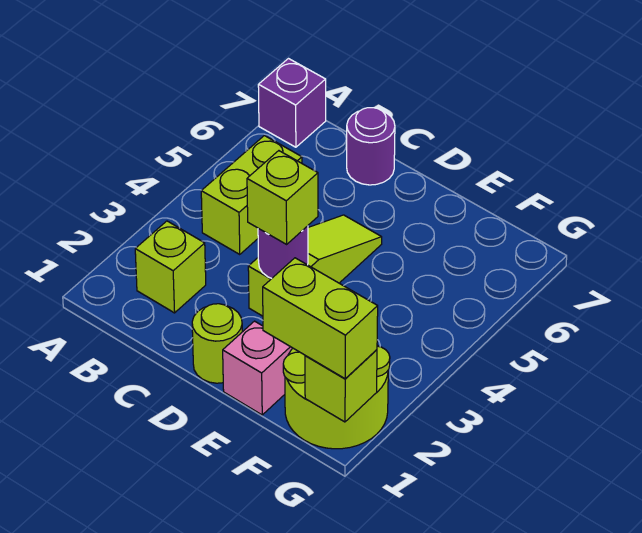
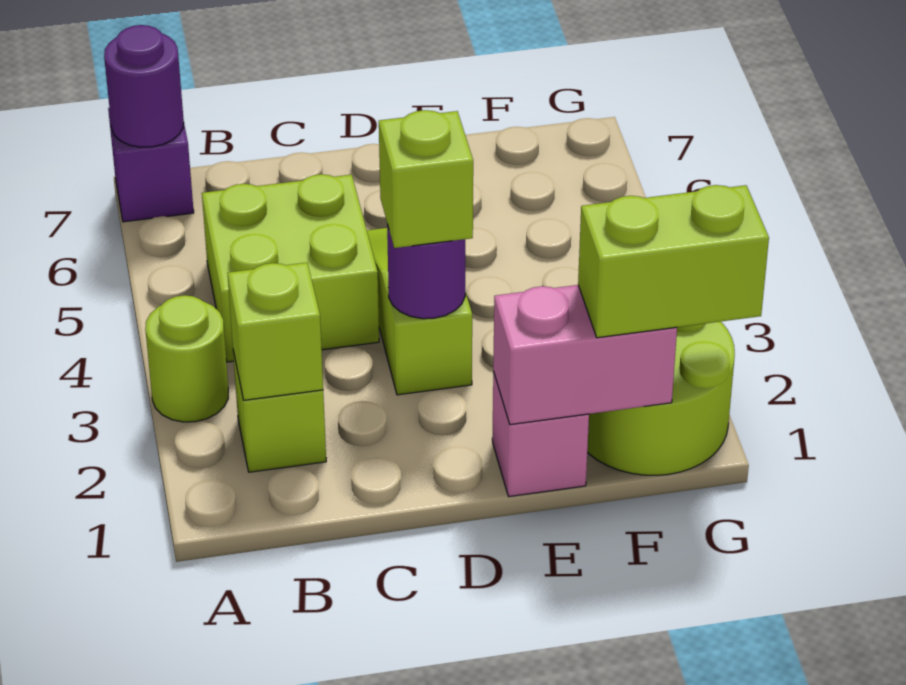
lime brick B4:B5 level 1 -> lime brick B4:C5 level 1
purple round brick C7 level 1 -> purple round brick A7 level 2
lime round brick D1 level 1 -> lime round brick A3 level 1
none -> pink brick E1:F1 level 2
lime brick G1 level 2 -> lime brick B2 level 2

